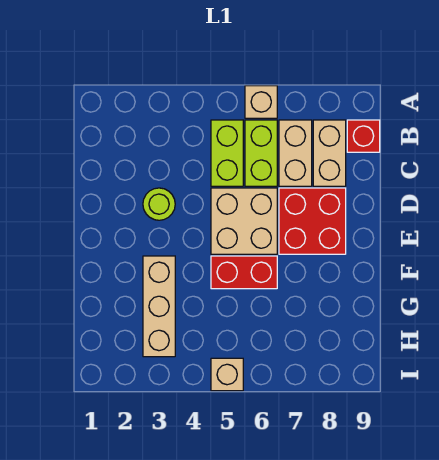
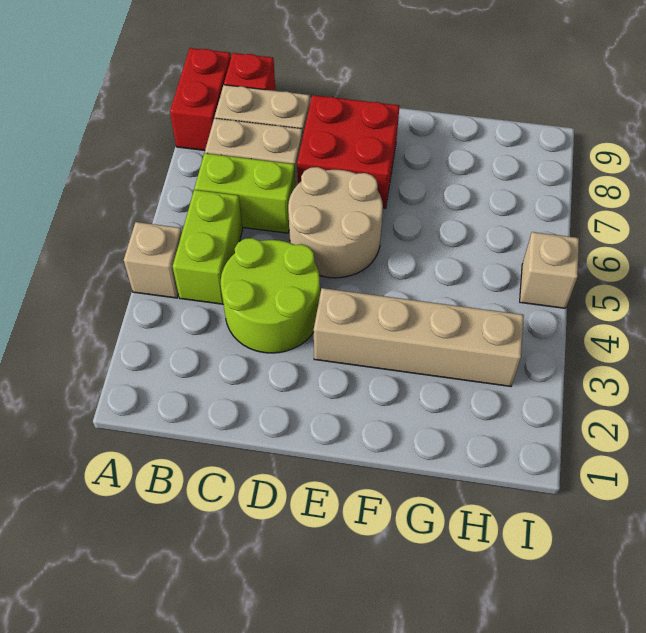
tan brick A6 level 1 -> tan brick A4 level 1
lime brick B5:C5 level 1 -> lime brick B4:B5 level 1
lime round brick D3 level 1 -> lime round brick C3:D4 level 1
tan brick D5:E6 level 1 -> tan round brick D5:E6 level 1
tan brick F3:H3 level 1 -> tan brick E3:H3 level 1
red brick F5:F6 level 1 -> red brick A8:A9 level 1

